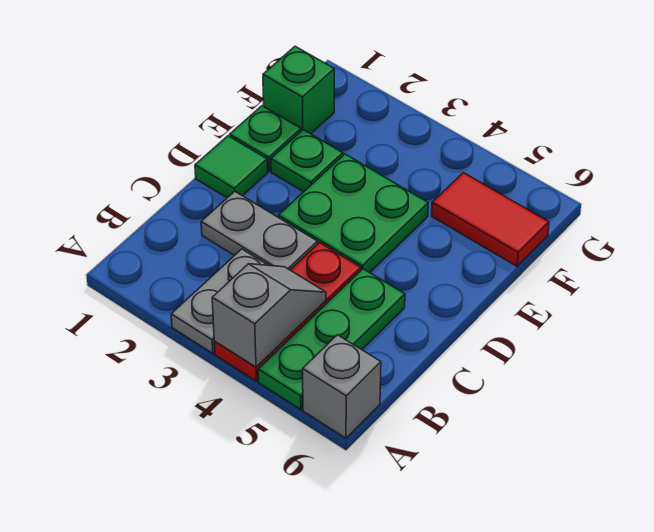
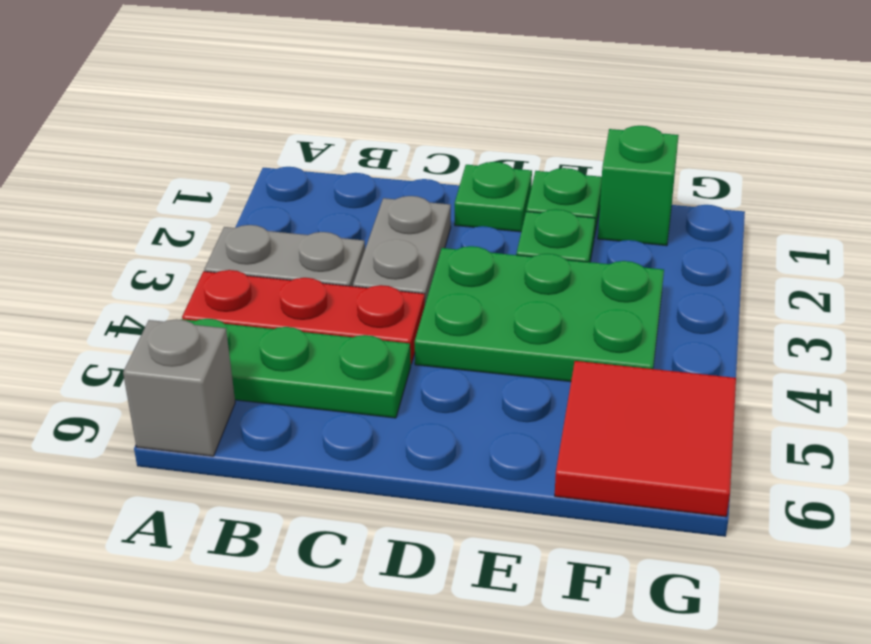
grey slope A4:B4 level 2 top A -> none
green tile D1 level 1 -> green plate D1 level 1
green plate D3:E4 level 1 -> green plate D3:F4 level 1
red tile F5:F6 level 1 -> red tile F5:G6 level 1

